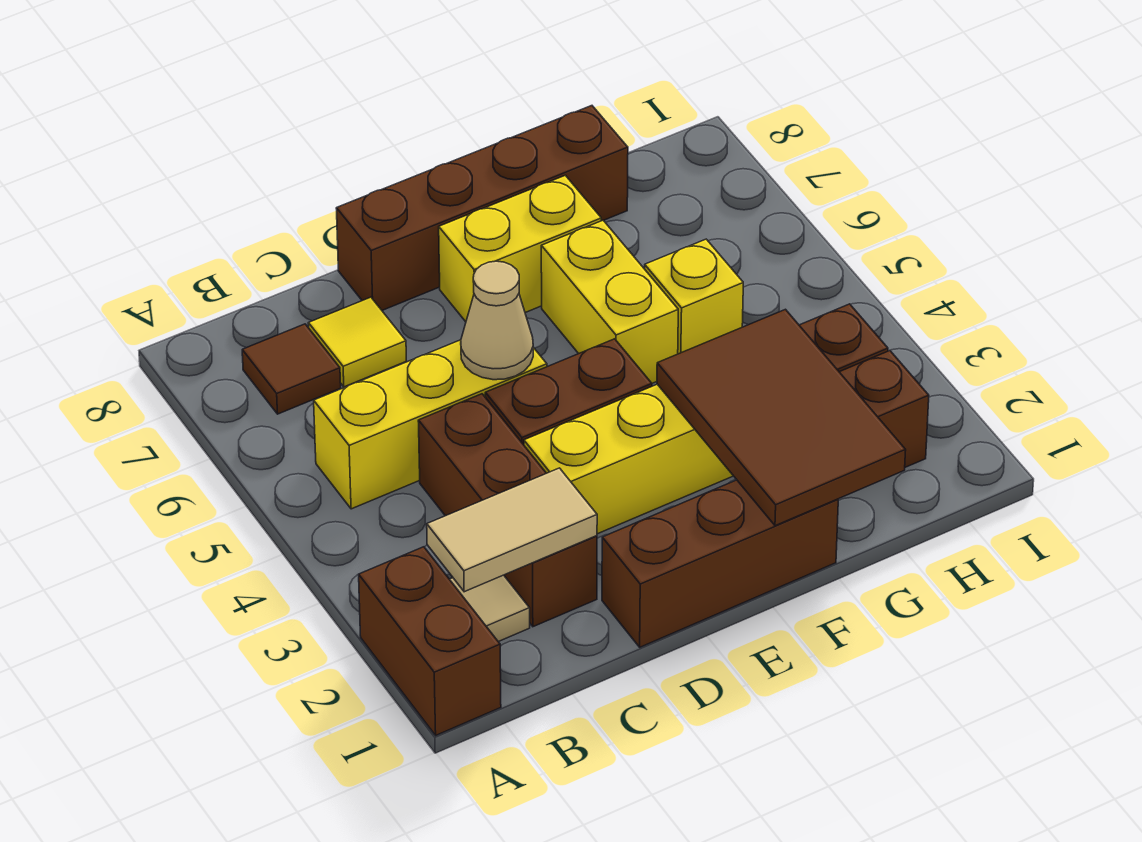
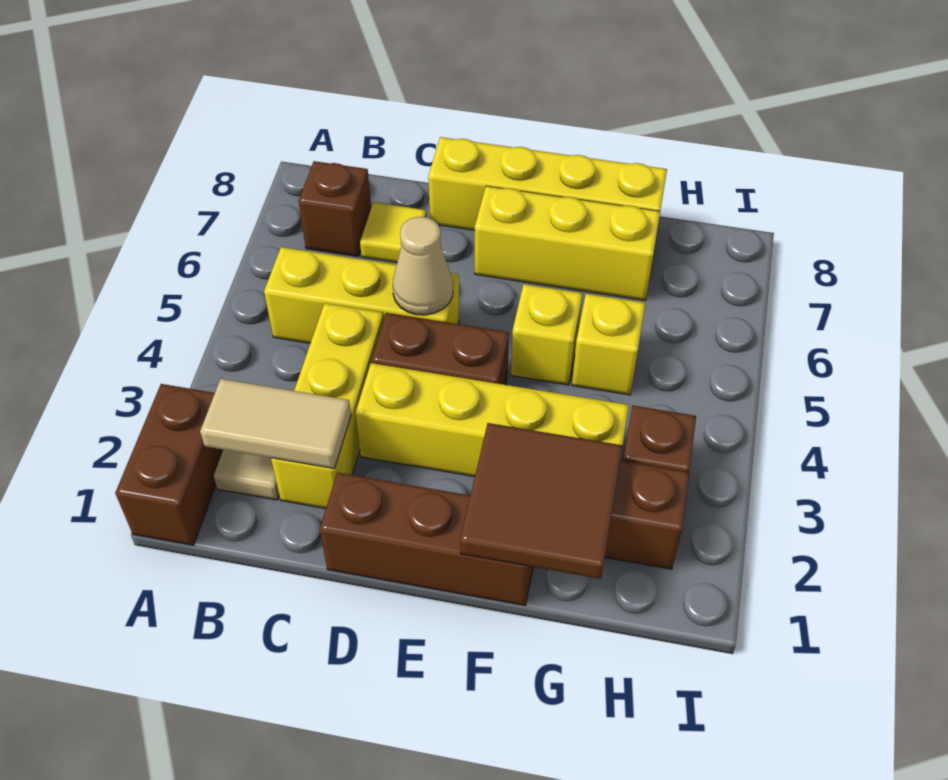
brown tile B7 level 1 -> brown brick B7 level 1
brown brick C2:C4 level 1 -> yellow brick C2:C4 level 1
brown brick D8:G8 level 1 -> yellow brick D8:G8 level 1
yellow brick E7:F7 level 1 -> yellow brick E7:G7 level 1
brown tile F1:G3 level 2 -> brown tile F1:G2 level 2
yellow brick F5:F6 level 1 -> yellow brick F5 level 1

